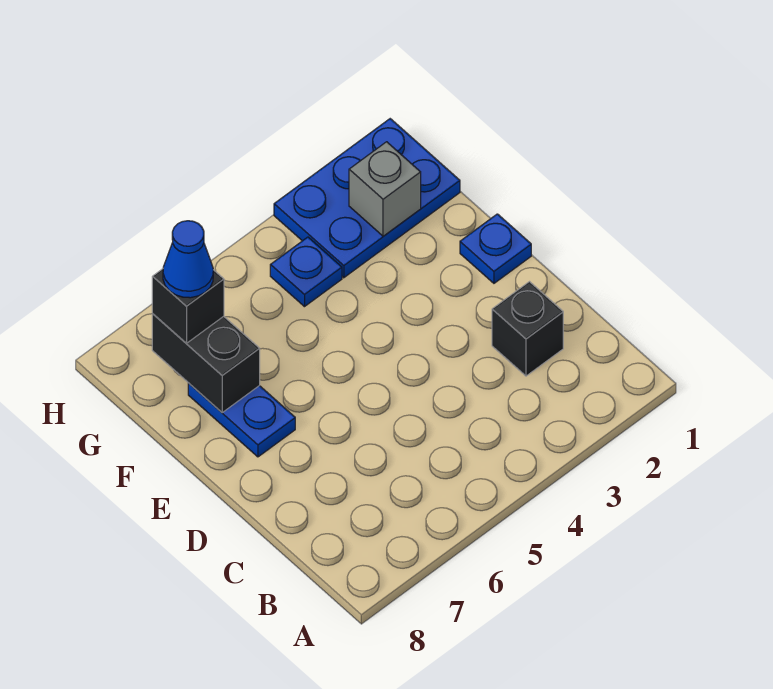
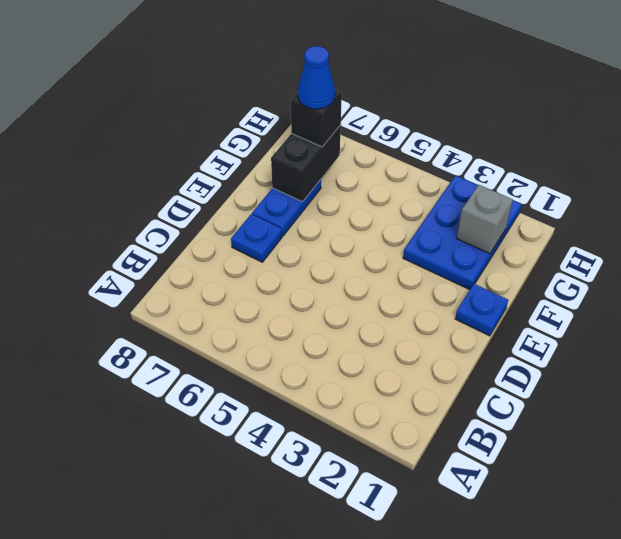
black brick C2 level 1 -> none
blue plate G1:H3 level 1 -> blue plate F2:H3 level 1
blue plate G4 level 1 -> blue plate D7 level 1

